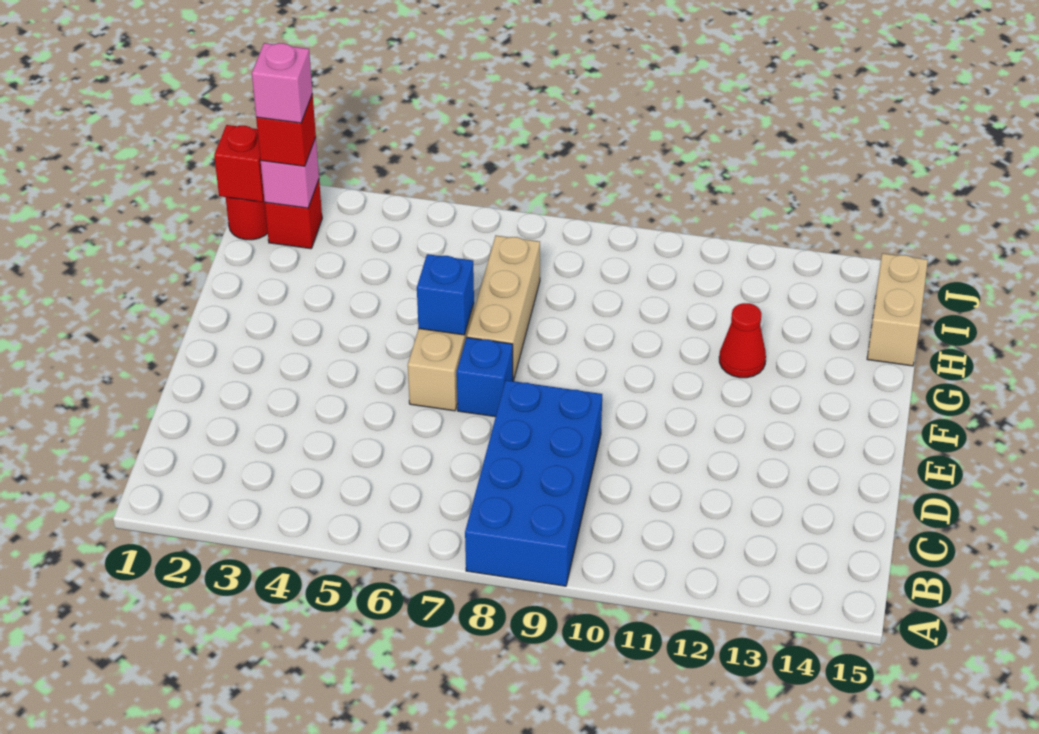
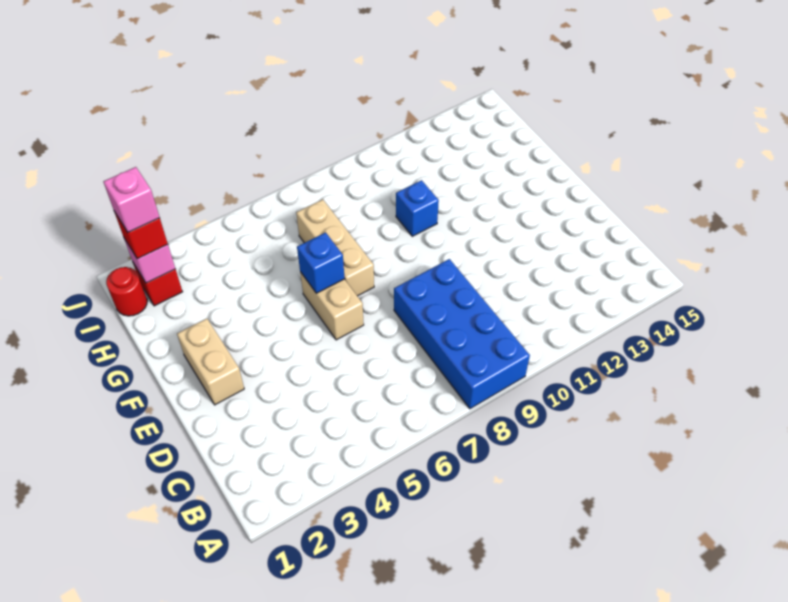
blue brick E7 level 1 -> blue brick G10 level 1
red cone G12 level 1 -> none
tan brick H15:I15 level 1 -> tan brick E2:F2 level 1
red brick I1 level 2 -> none

